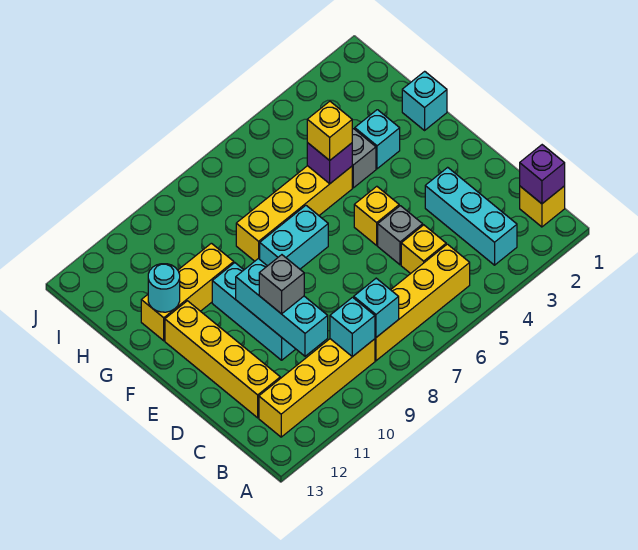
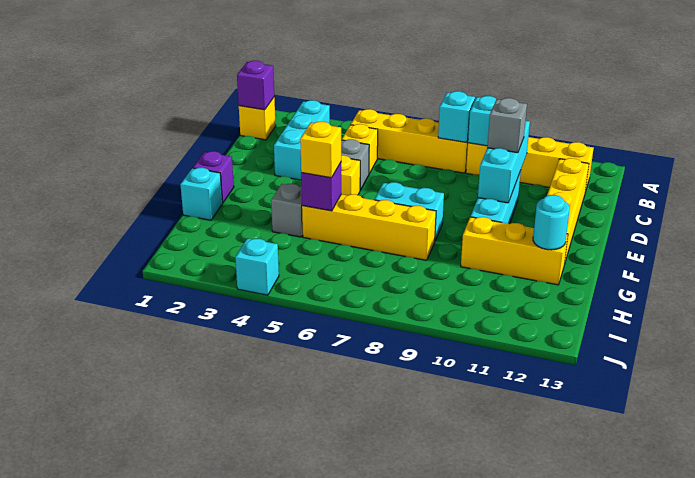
none -> purple brick F1 level 1
cyan brick G3 level 1 -> cyan brick J4 level 1

